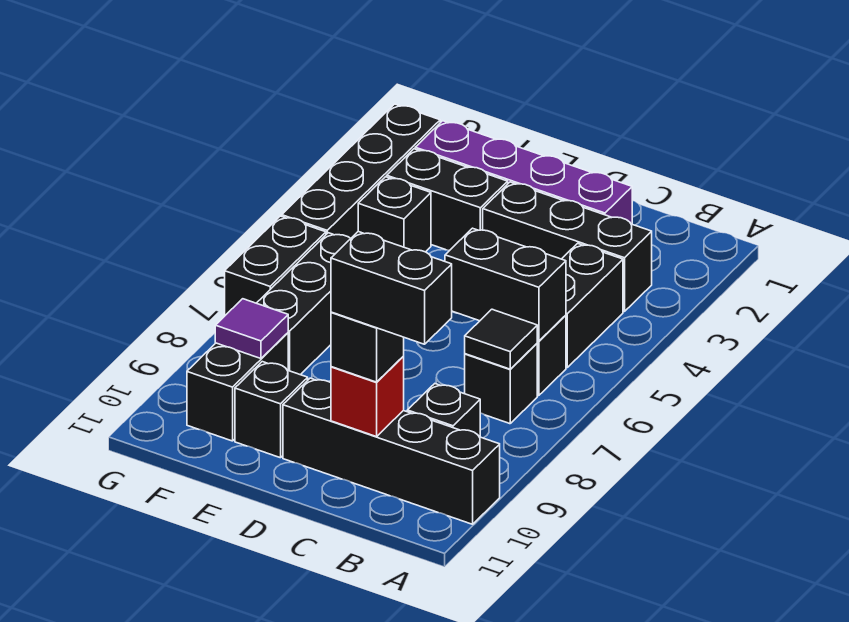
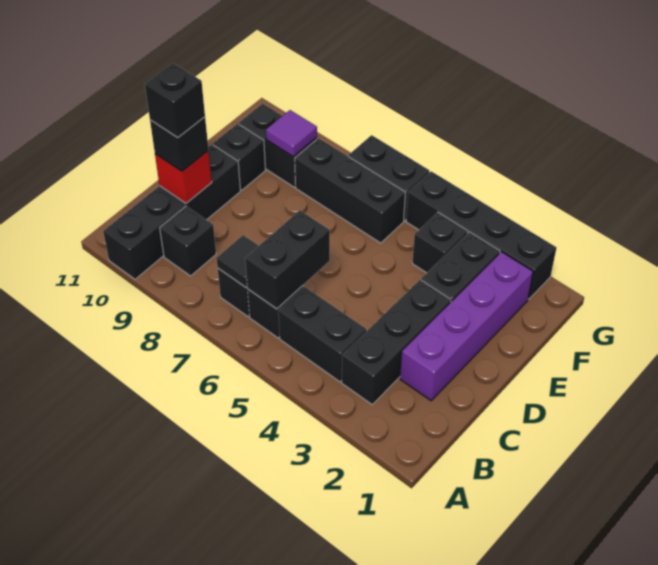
black brick B10:C10 level 4 -> black brick C10 level 4

